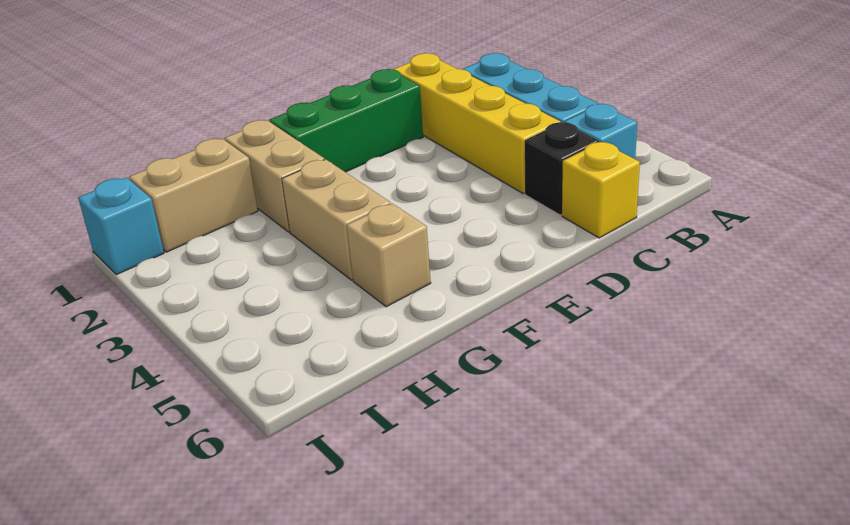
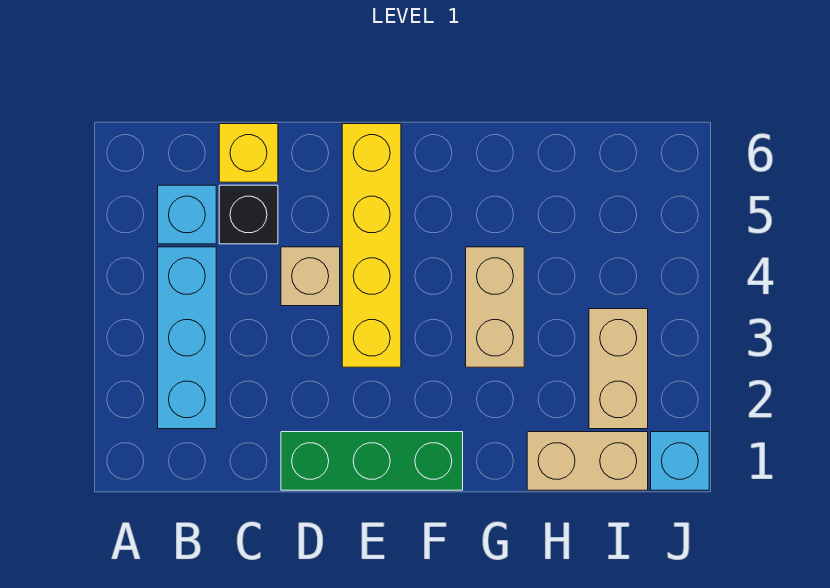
yellow brick C1:C4 level 1 -> yellow brick E3:E6 level 1
tan brick G1:G2 level 1 -> tan brick I2:I3 level 1
tan brick G5 level 1 -> tan brick D4 level 1

